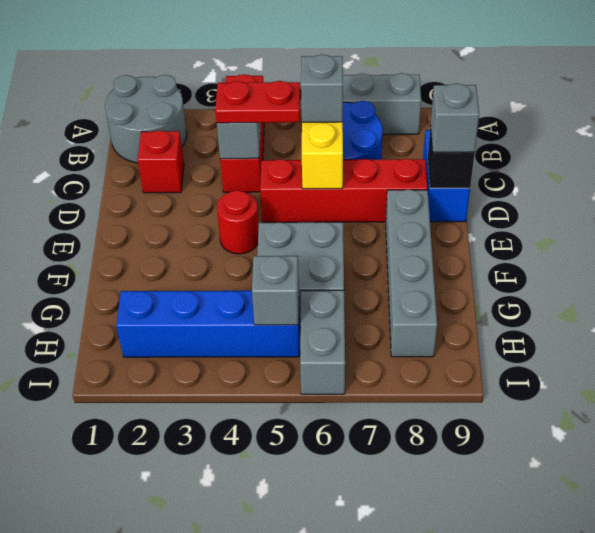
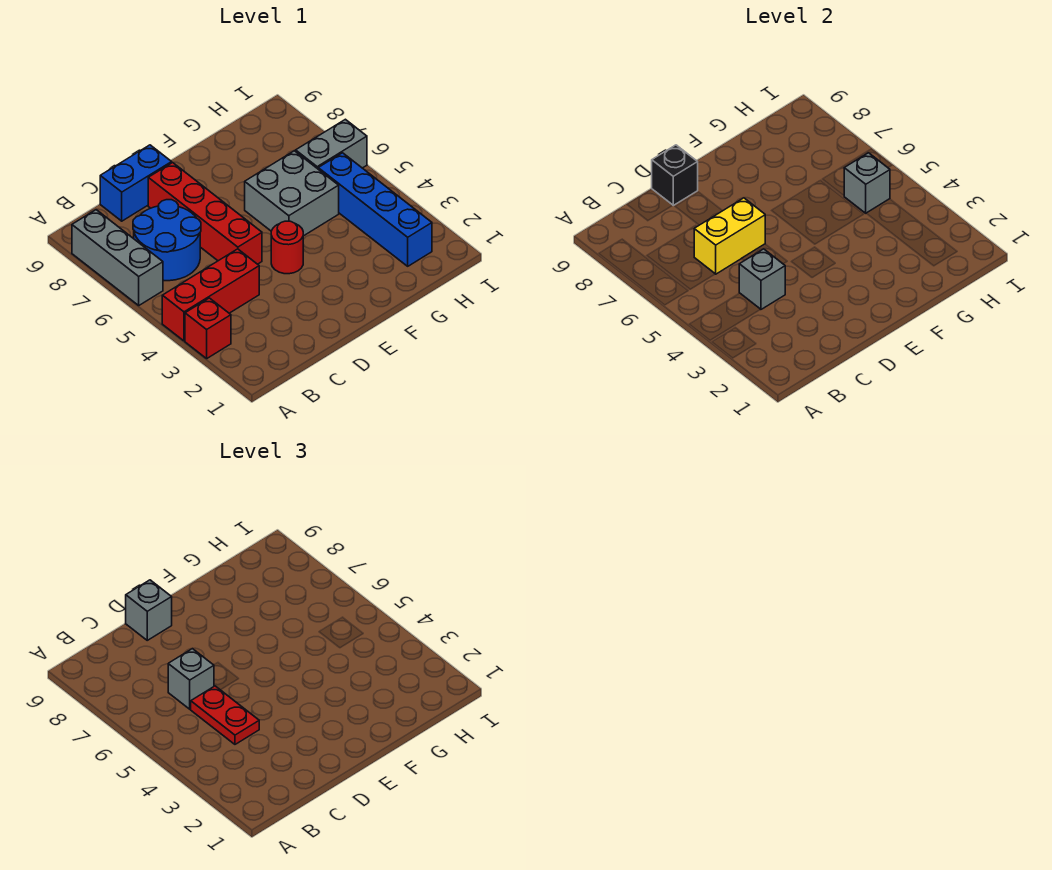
grey round brick A1:B2 level 1 -> none
red brick C2 level 1 -> red brick A3 level 1
grey brick E8:H8 level 1 -> none

